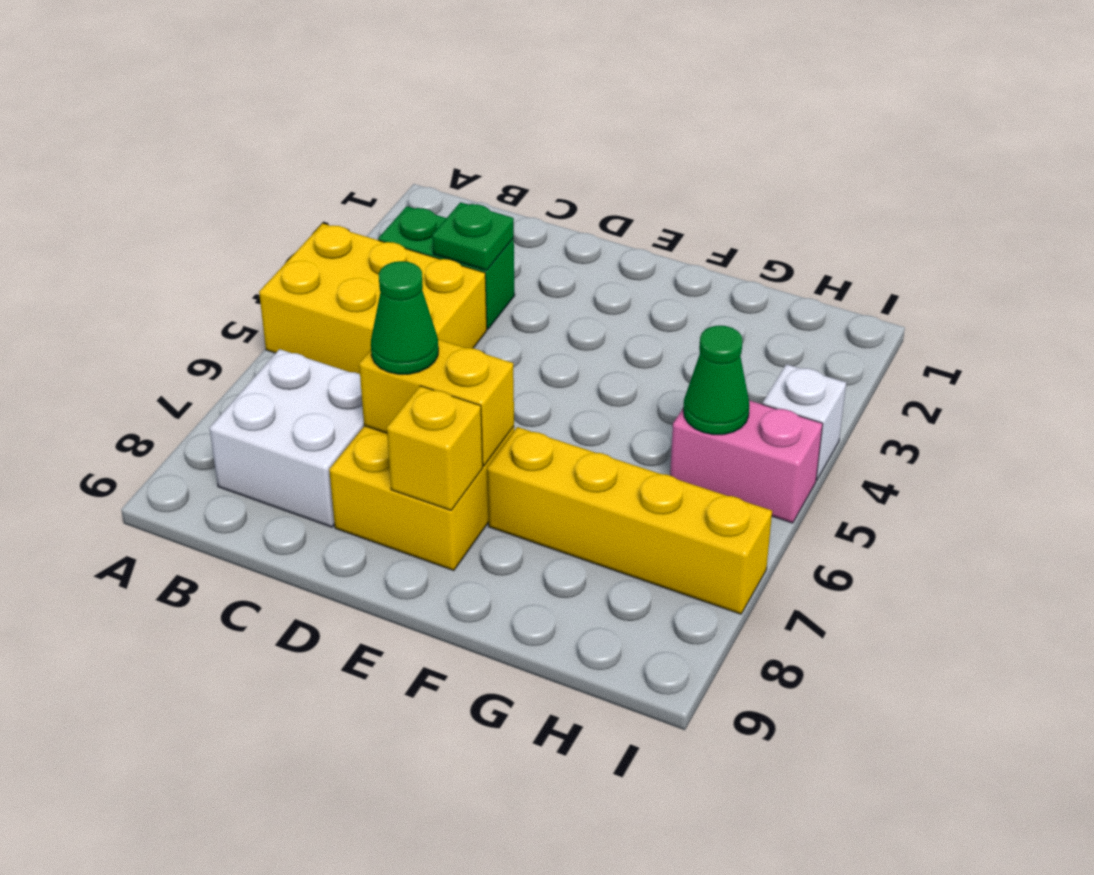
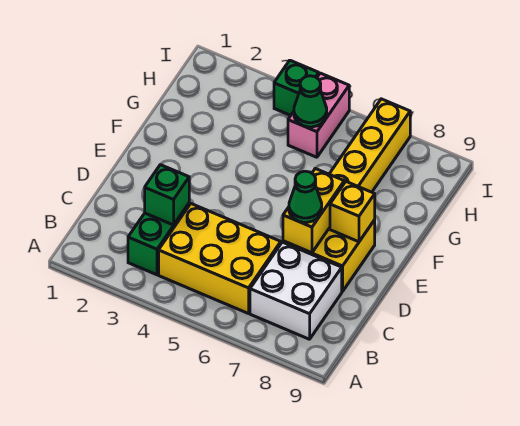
yellow brick A4:C5 level 1 -> yellow brick B4:C6 level 1
green plate C3 level 2 -> green brick C3 level 2
white brick I4 level 1 -> green brick I4 level 1

